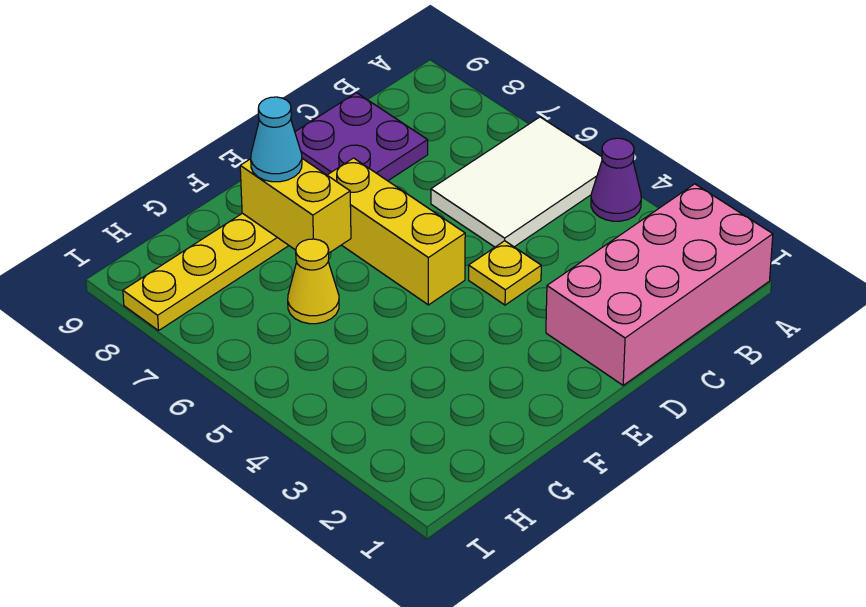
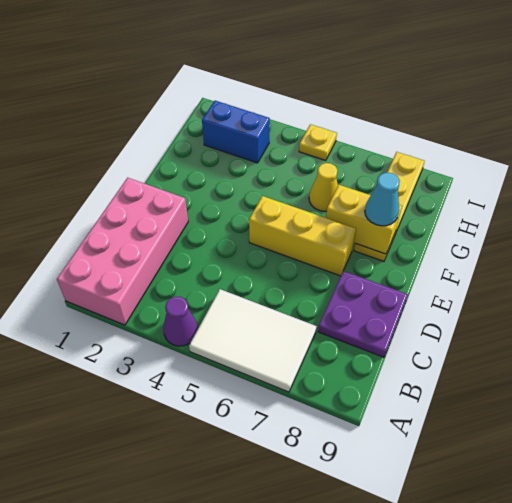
white tile A5:C6 level 1 -> white tile A5:B7 level 1
yellow plate D4 level 1 -> yellow plate I5 level 1
none -> blue brick H2:H3 level 1

